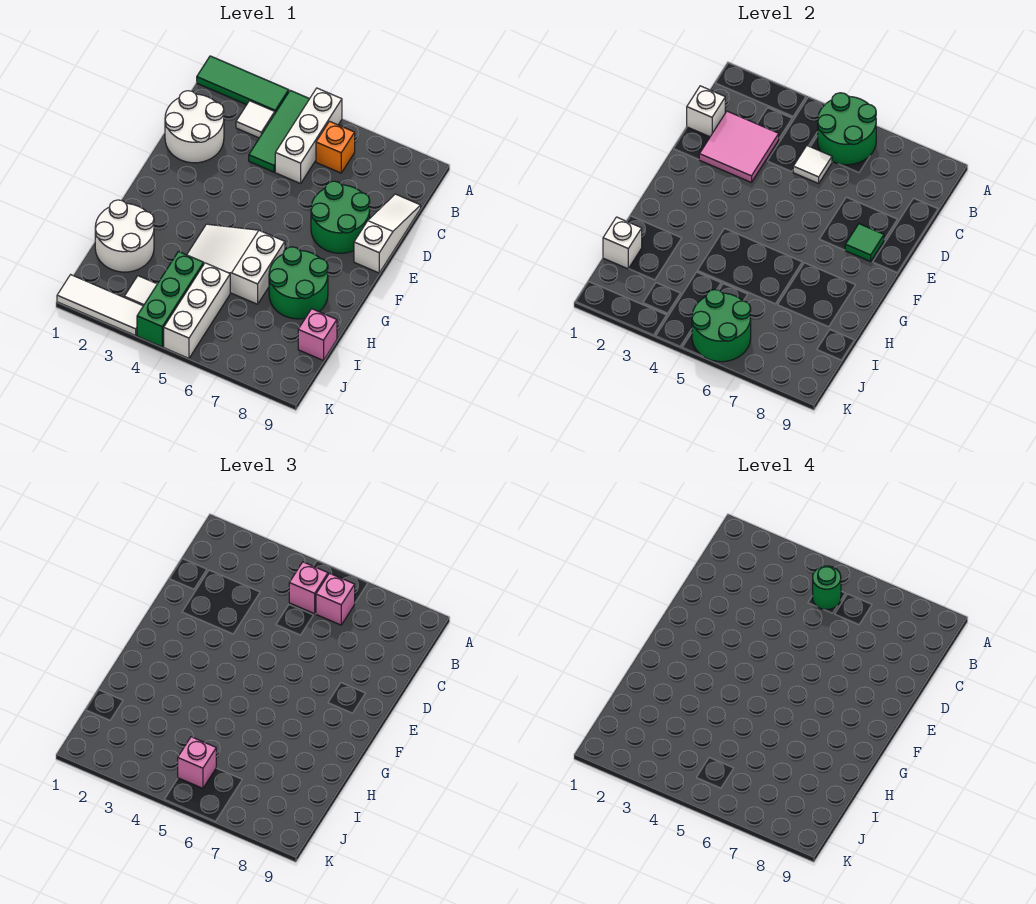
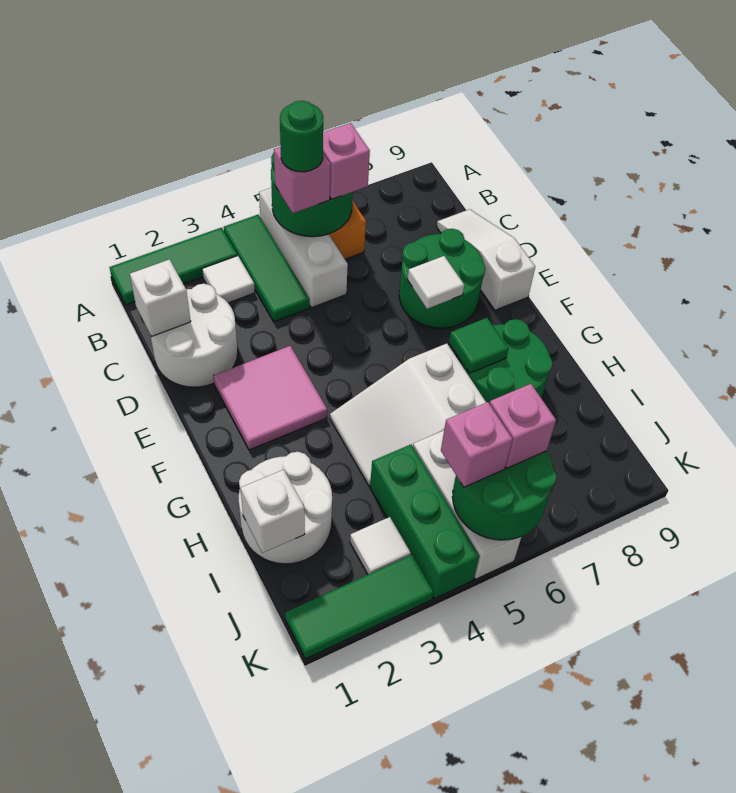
pink tile C2:D3 level 2 -> pink tile E2:F3 level 1
white tile C5 level 2 -> white tile E7 level 2
green tile E8 level 2 -> green tile G7 level 2
pink brick I9 level 1 -> pink brick J6 level 3
white tile K1:K3 level 1 -> green tile K1:K3 level 1

